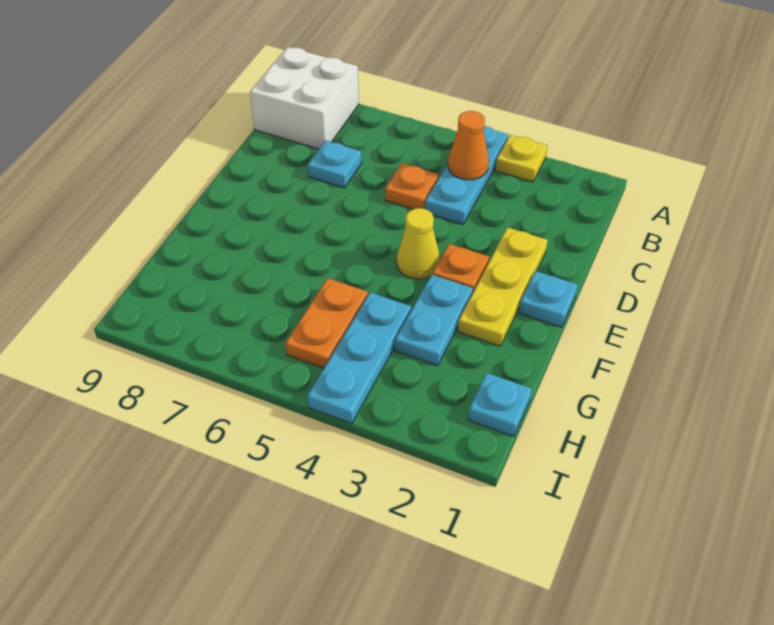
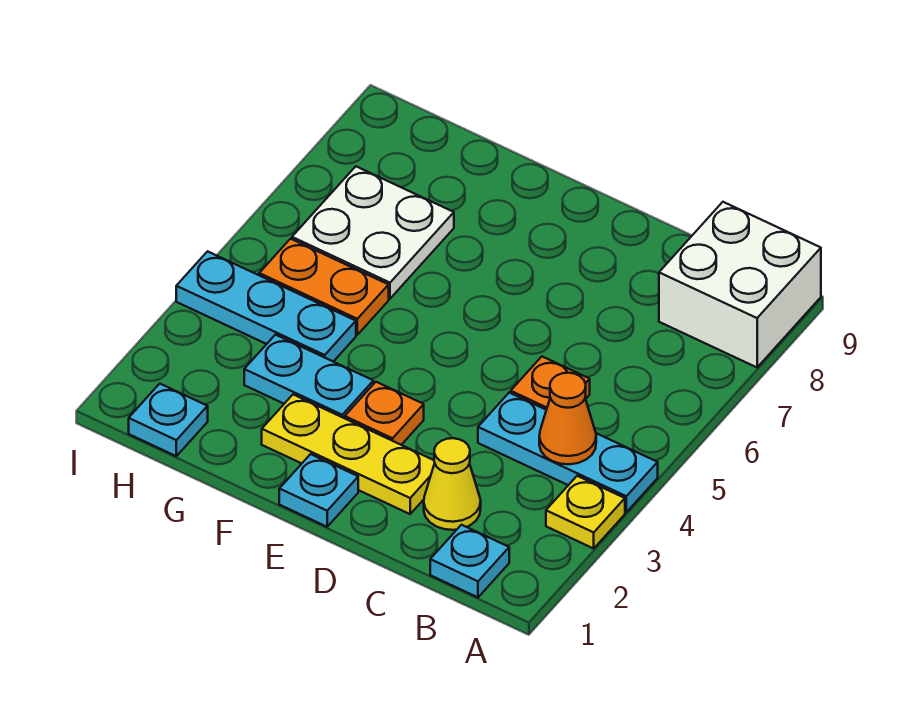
cyan plate C7 level 1 -> cyan plate B1 level 1
yellow cone E4 level 1 -> yellow cone C2 level 1
none -> white plate G6:H7 level 1

